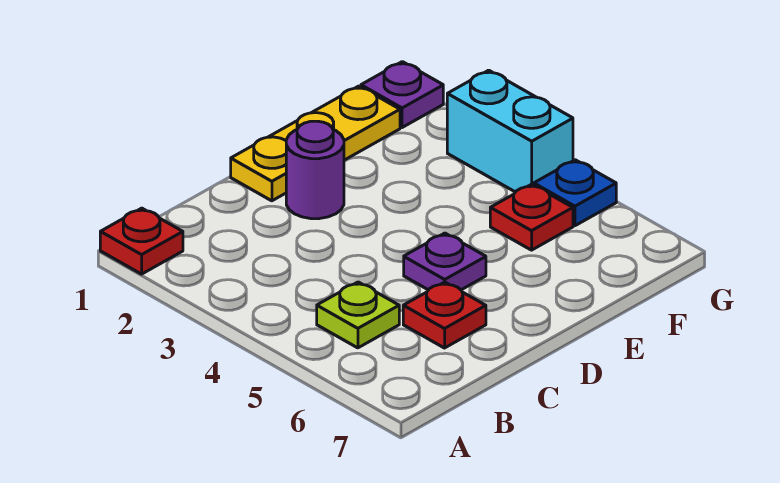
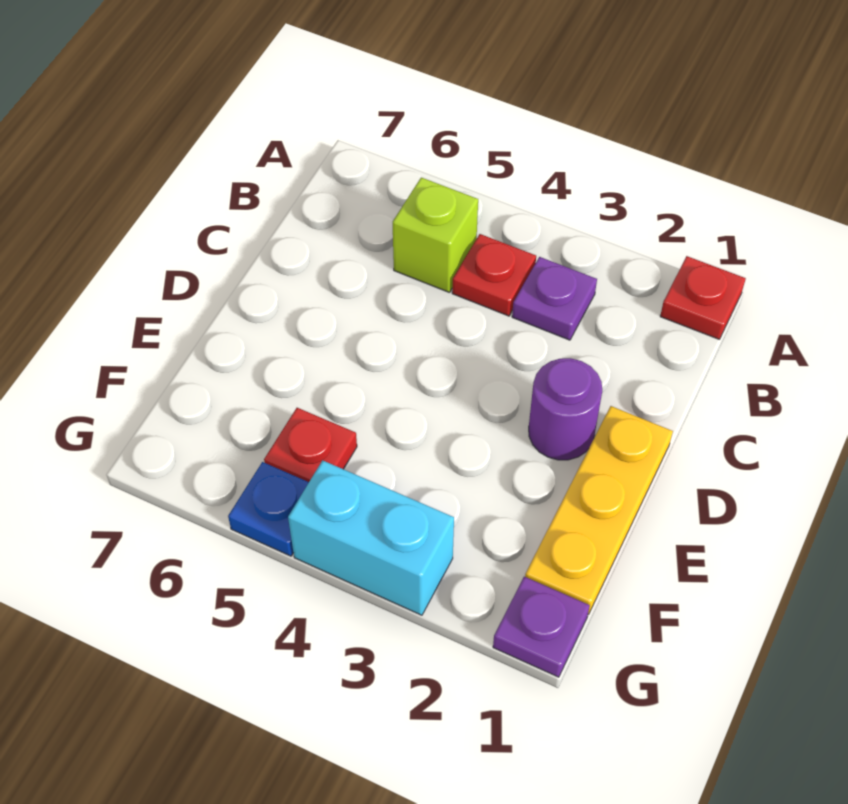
lime plate B5 level 1 -> lime brick B5 level 1
red plate C6 level 1 -> red plate B4 level 1
purple plate D5 level 1 -> purple plate B3 level 1

